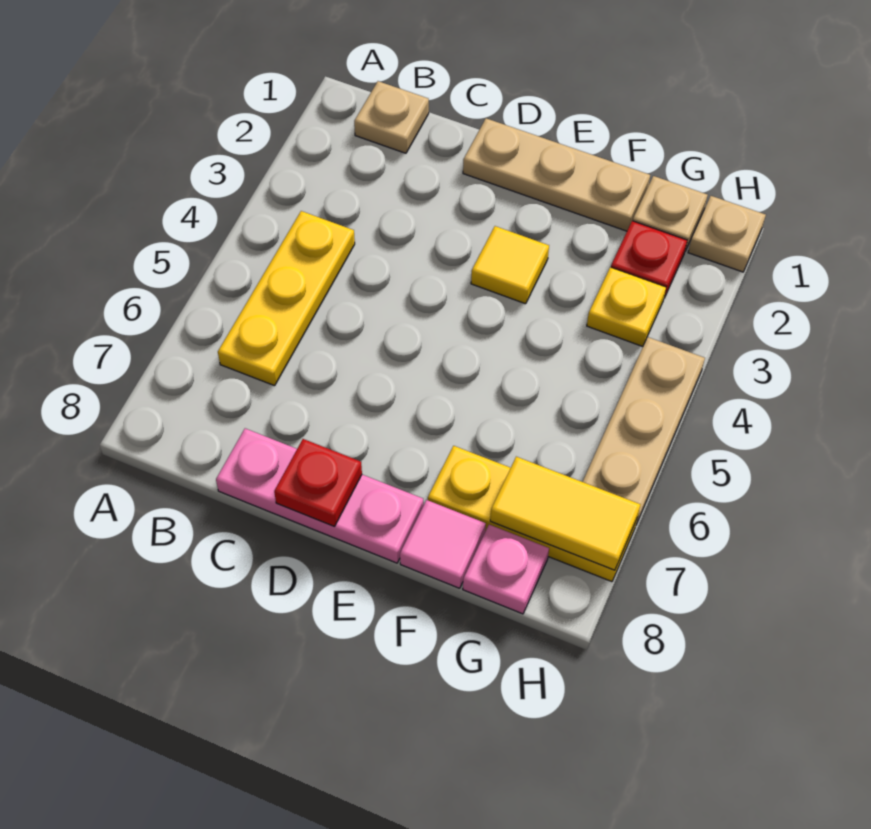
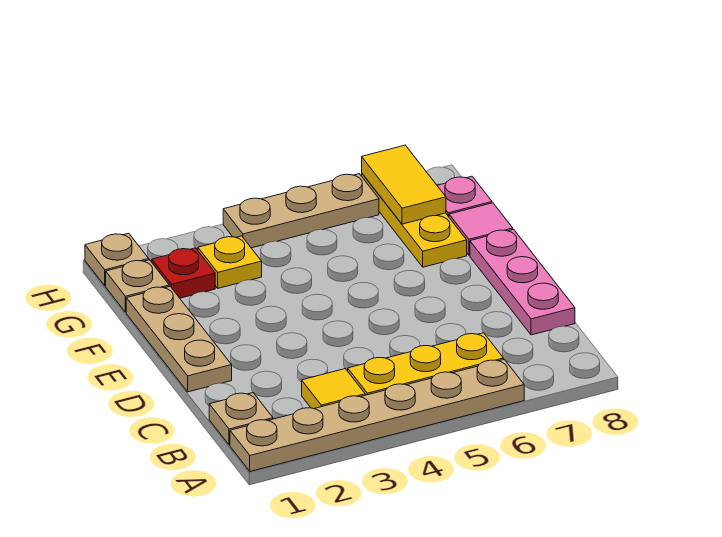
none -> tan plate A1:A6 level 1
red plate D8 level 2 -> none
yellow tile E3 level 1 -> yellow tile B3 level 1

